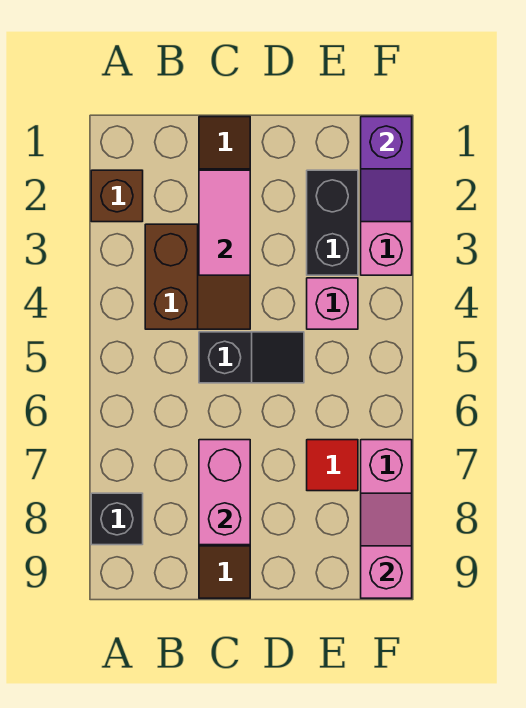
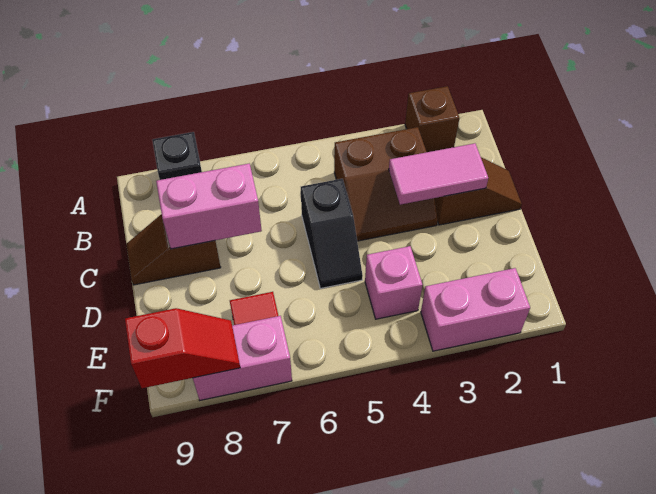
black brick E2:E3 level 1 -> none
purple slope F1:F2 level 2 top 1 -> none
pink slope F8:F9 level 2 top 9 -> red slope F8:F9 level 2 top 9

